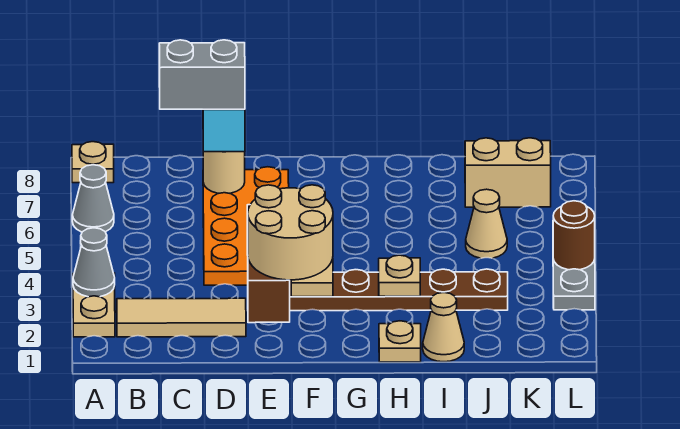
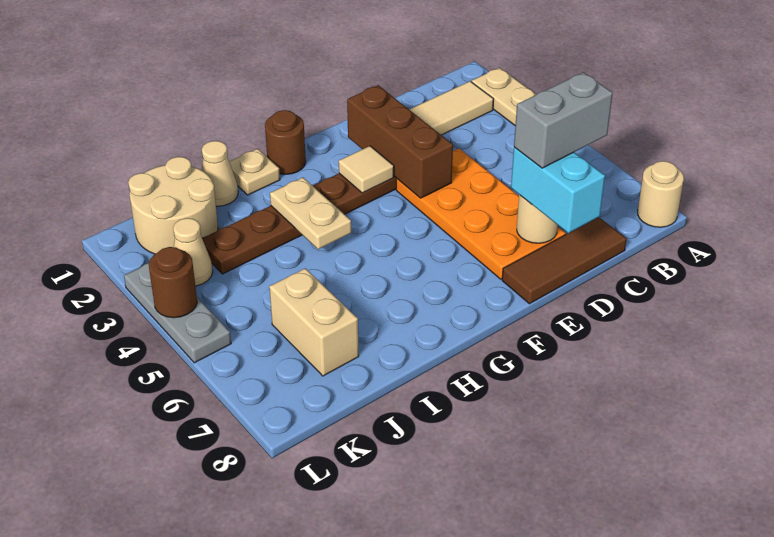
grey cone A3 level 2 -> none
grey cone A6 level 1 -> none
tan plate A8 level 1 -> tan round brick A8 level 1
none -> brown tile C8:E8 level 1
tan round brick E2:F3 level 3 -> tan round brick J1:K2 level 1
none -> brown round brick G1 level 1
tan plate H3 level 2 -> tan plate H3:H4 level 2
tan cone J5 level 1 -> tan cone K3 level 1
tan brick J7:K7 level 1 -> tan brick J6:J7 level 1

